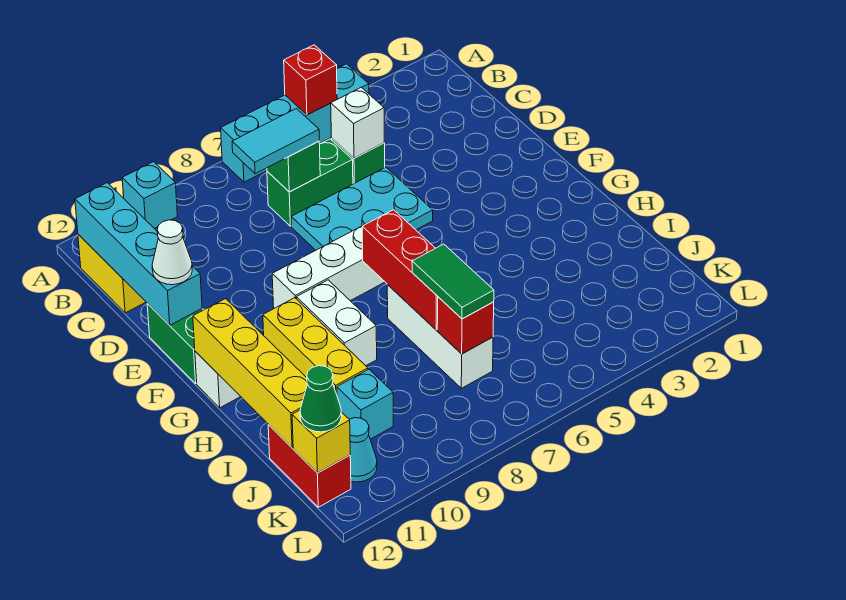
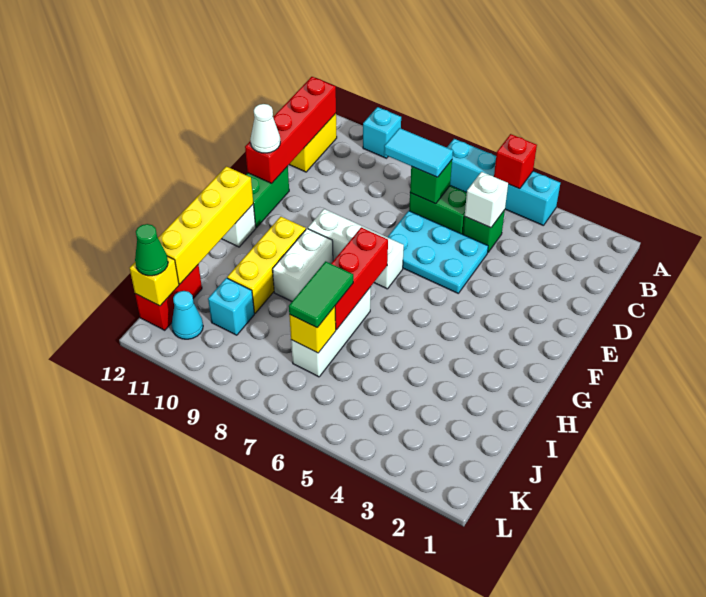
cyan brick B12:E12 level 2 -> red brick B12:E12 level 2
red brick J7 level 2 -> yellow brick J7 level 2

